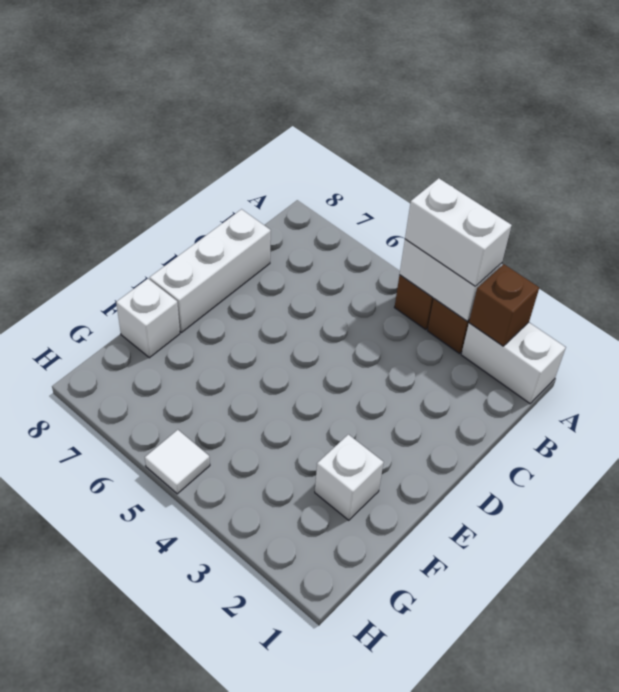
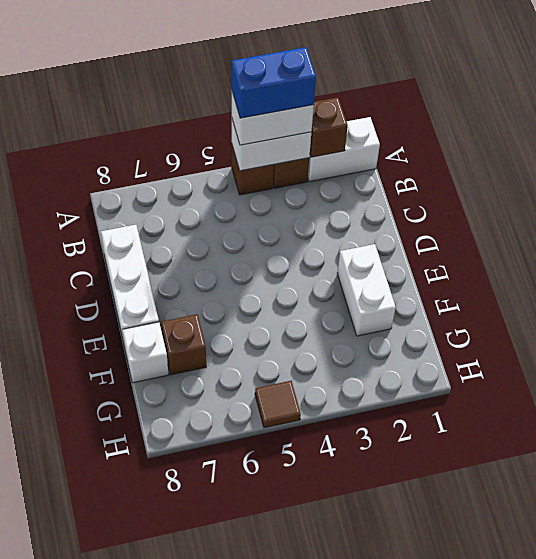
none -> blue brick A3:A4 level 4
white brick F2 level 1 -> white brick E2:F2 level 1
none -> brown brick F7 level 1
white tile H5 level 1 -> brown tile H5 level 1

